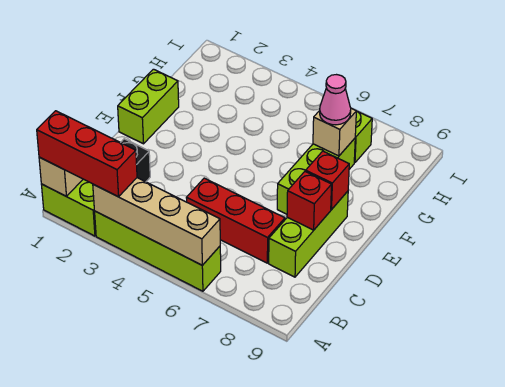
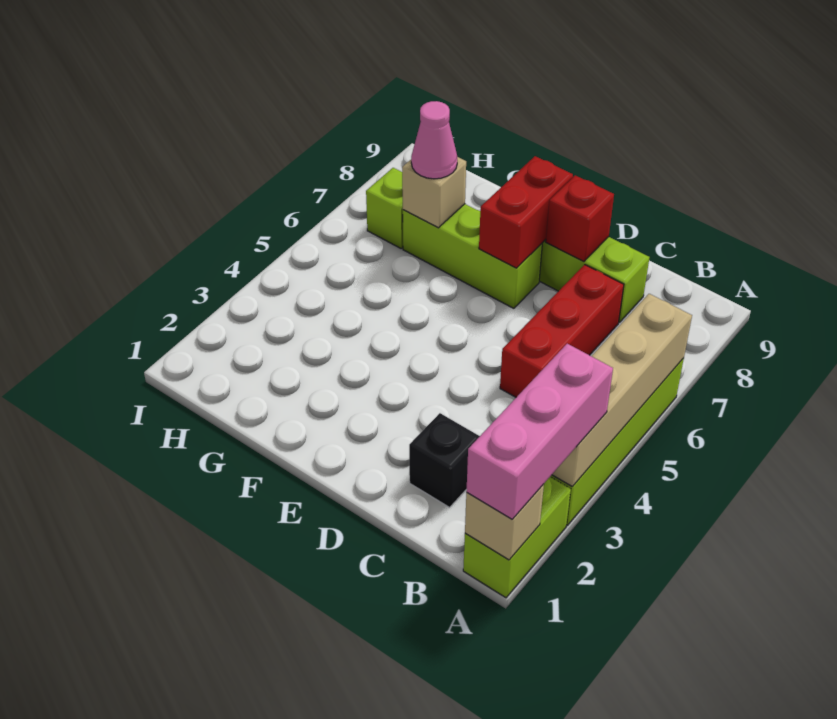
red brick A1:A3 level 3 -> pink brick A1:A3 level 3
lime brick E1:F1 level 1 -> none
red brick E8 level 2 -> red brick E7:E8 level 2

